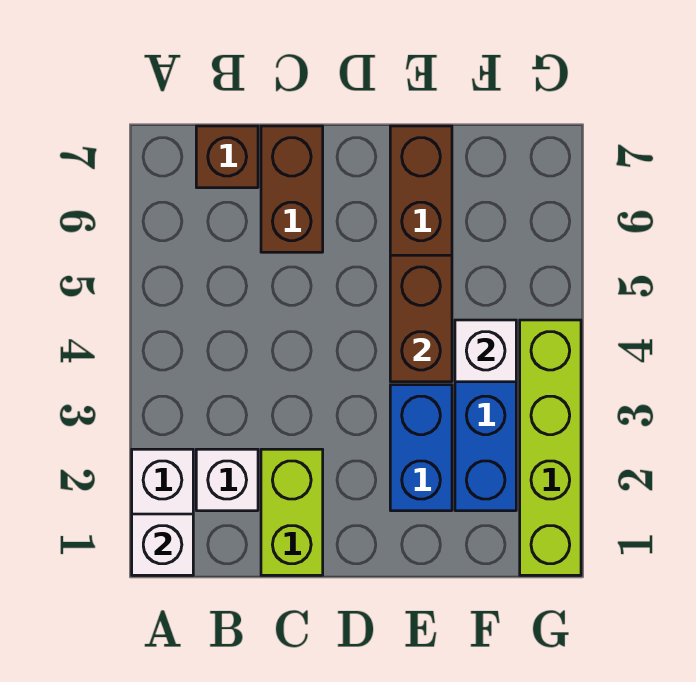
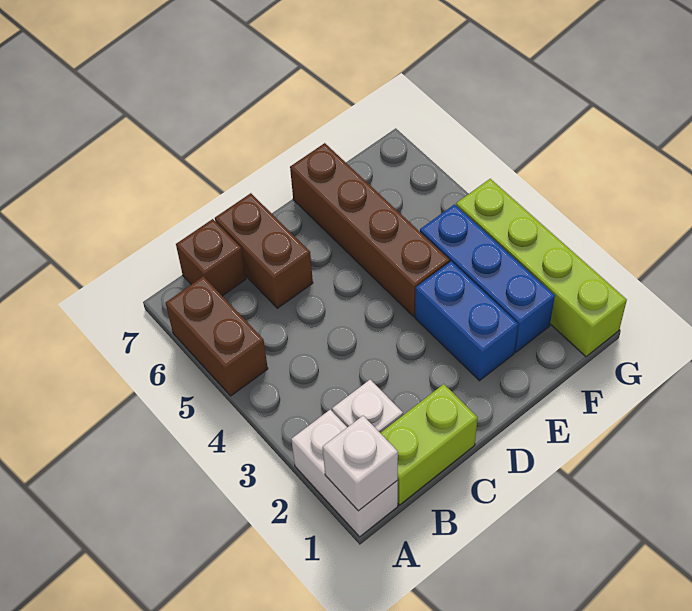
lime brick C1:C2 level 1 -> lime brick B1:C1 level 1
brown brick E4:E5 level 2 -> brown brick A5:A6 level 1
white brick F4 level 2 -> none

